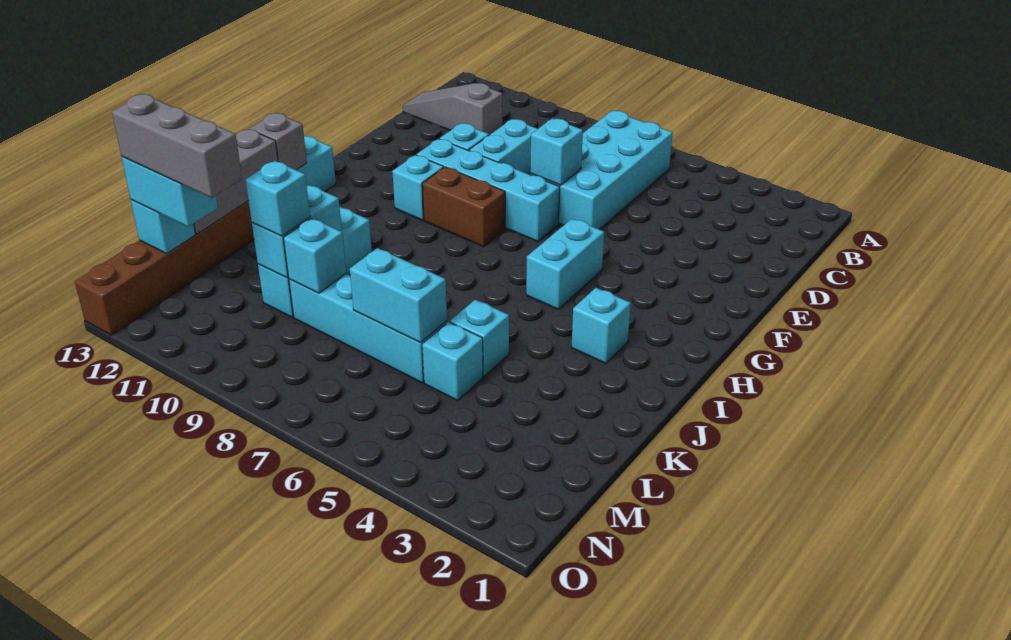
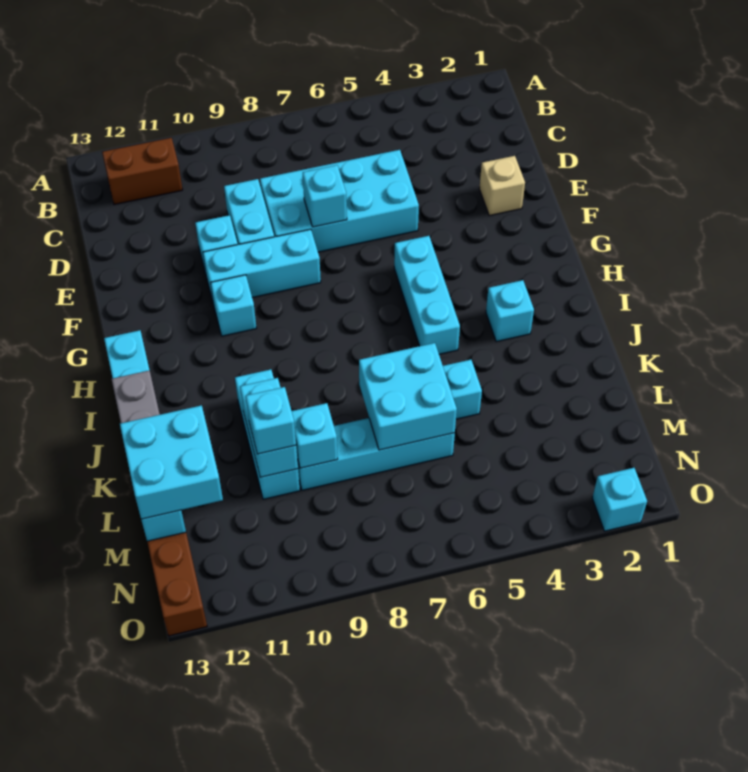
cyan brick B6:E7 level 1 -> cyan brick D5:E8 level 1
grey slope C11:C13 level 1 top 11 -> none
none -> tan brick E2 level 1
cyan brick F7:F10 level 1 -> cyan brick F8:F10 level 1
cyan brick G5:H5 level 1 -> cyan brick G5:I5 level 1
brown brick G8:G9 level 1 -> brown brick B11:B12 level 1
grey brick I13 level 2 -> none
cyan brick L5 level 1 -> cyan brick O2 level 1
cyan brick L6:L7 level 2 -> cyan brick K6:L7 level 2
grey brick M11:M13 level 4 -> none
cyan brick M12:M13 level 3 -> cyan brick L12:M13 level 3

